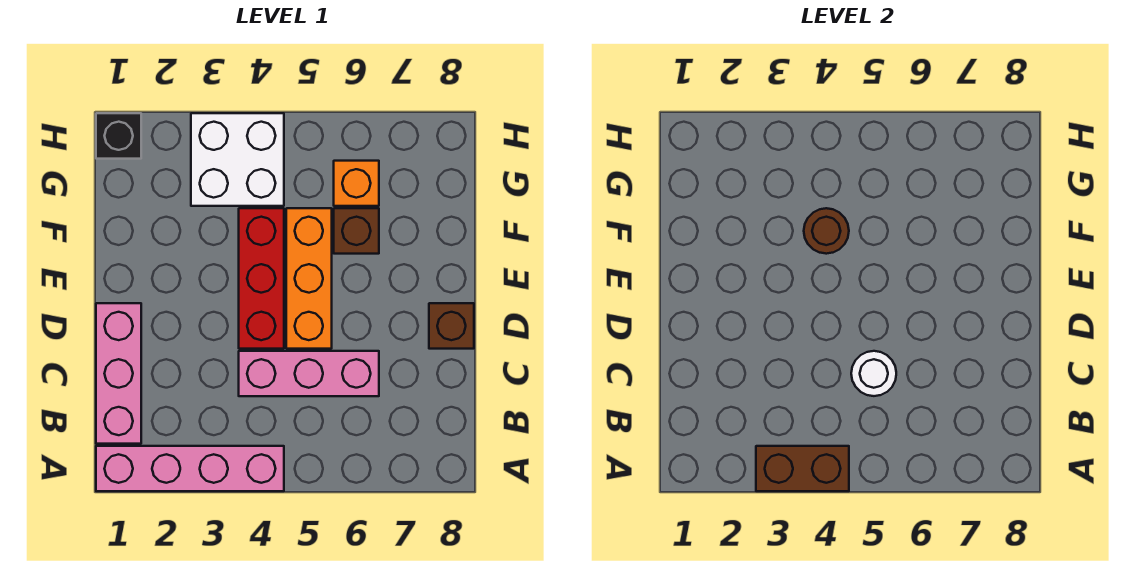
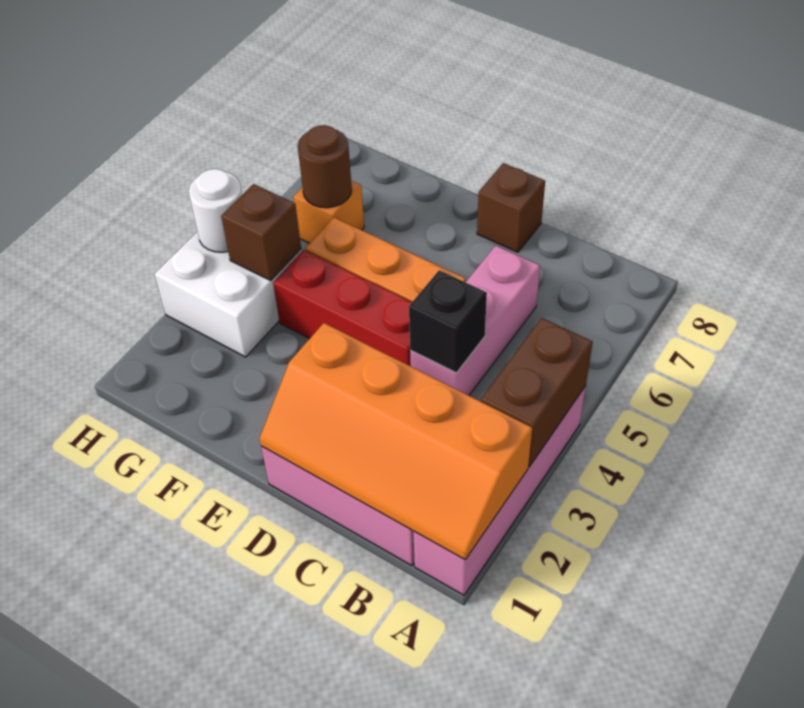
none -> orange slope A1:D2 level 2 top 2
white round brick C5 level 2 -> white round brick H4 level 2
brown round brick F4 level 2 -> brown round brick G6 level 2
brown brick F6 level 1 -> brown brick G4 level 2
black brick H1 level 1 -> black brick C4 level 2

